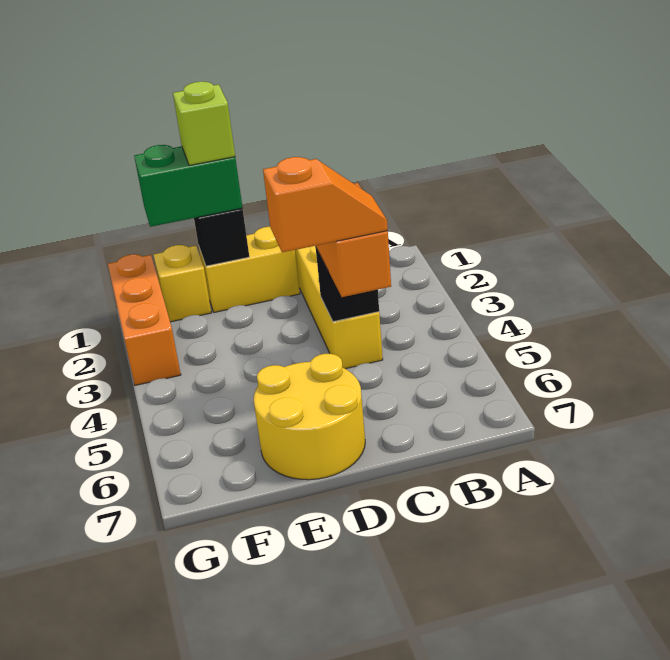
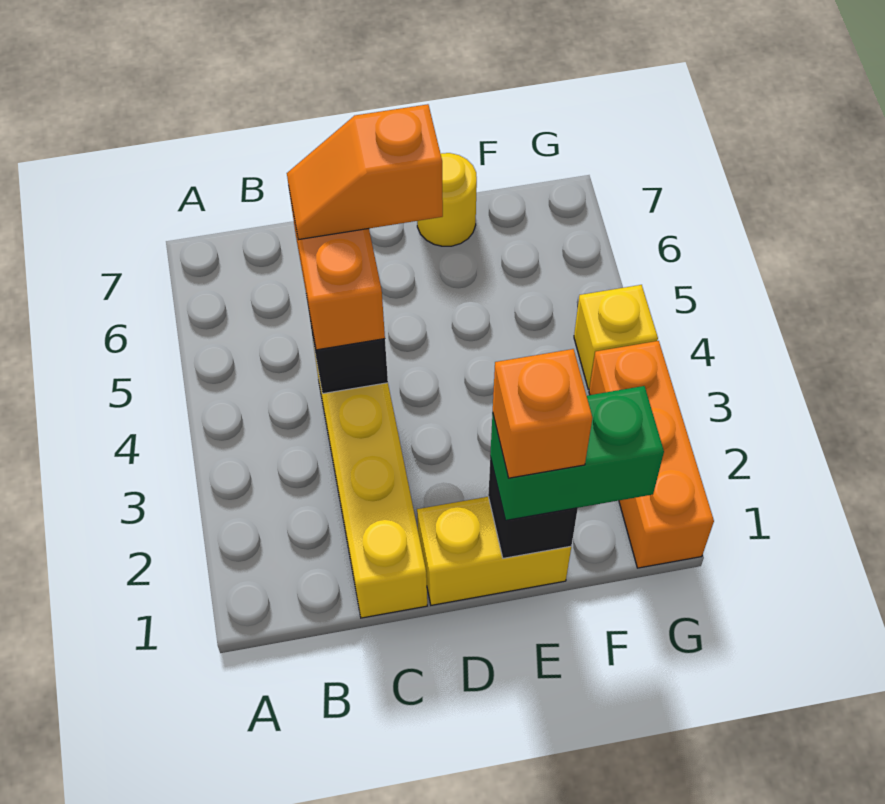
yellow round brick D6:E7 level 1 -> yellow round brick E7 level 1
lime brick E1 level 4 -> orange brick E1 level 4
yellow brick F1 level 1 -> yellow brick G4 level 1

